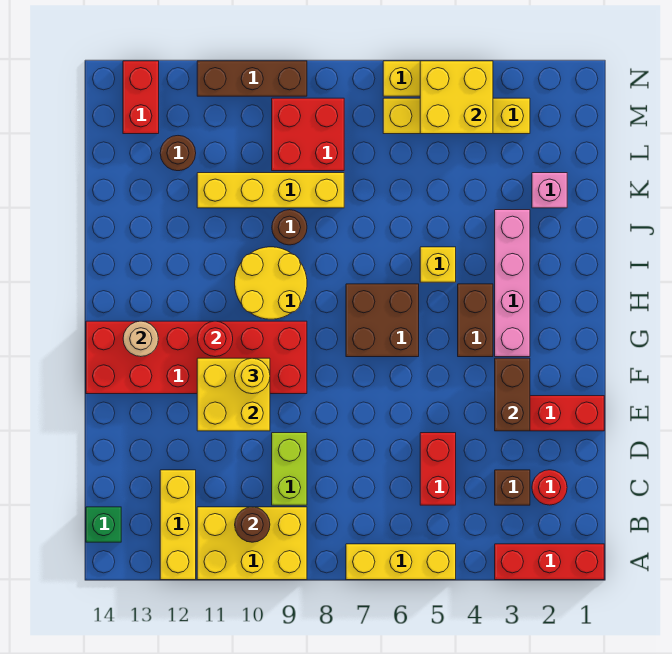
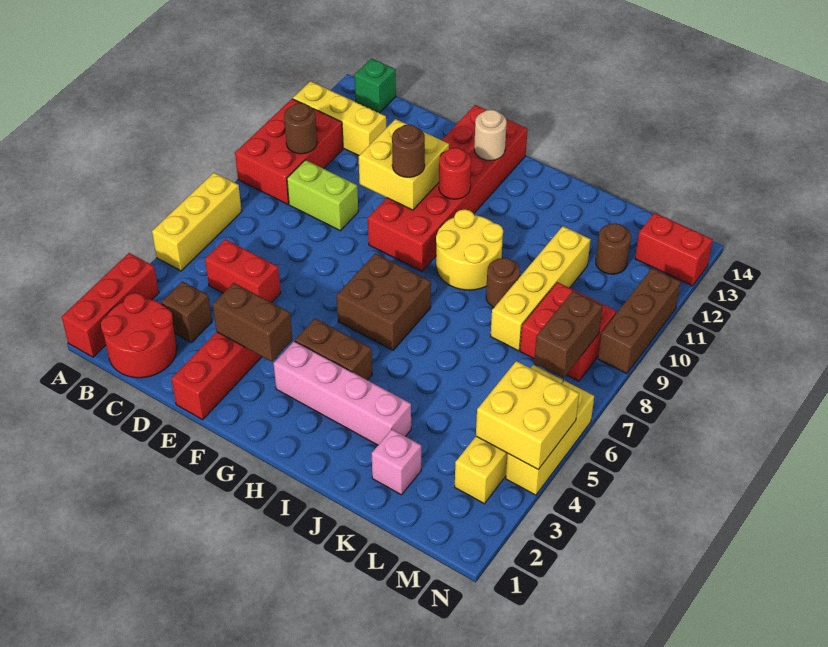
yellow brick A9:B11 level 1 -> red brick A9:B11 level 1
red round brick C2 level 1 -> red round brick B1:C2 level 1
yellow round brick F10 level 3 -> brown round brick F10 level 3
yellow brick I5 level 1 -> none
none -> brown brick M7:M8 level 2

